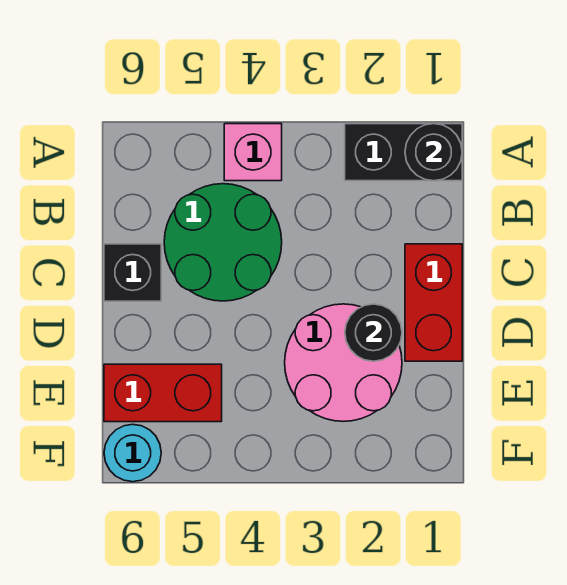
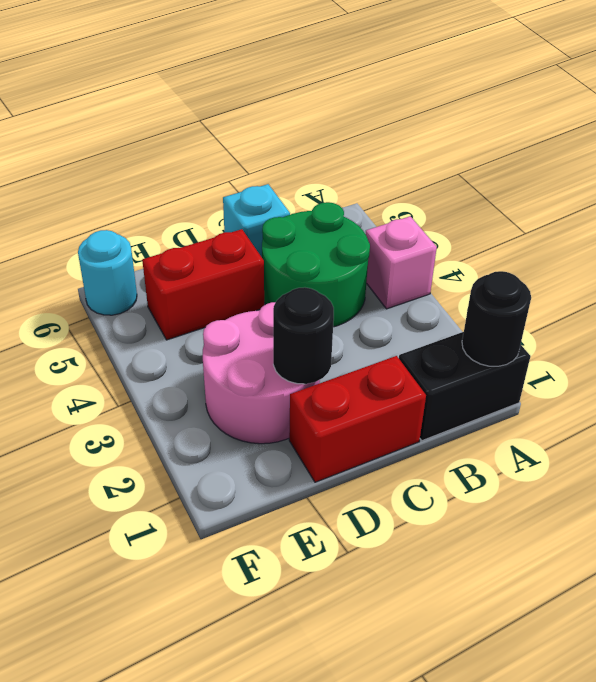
black brick A1:A2 level 1 -> black brick A1:B1 level 1
black brick C6 level 1 -> cyan brick C6 level 1
red brick E5:E6 level 1 -> red brick D5:E5 level 1

